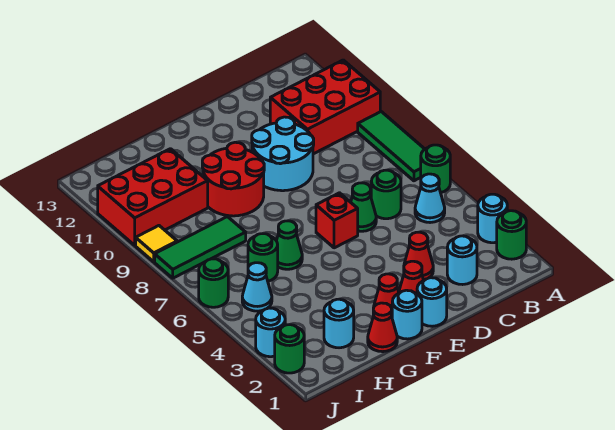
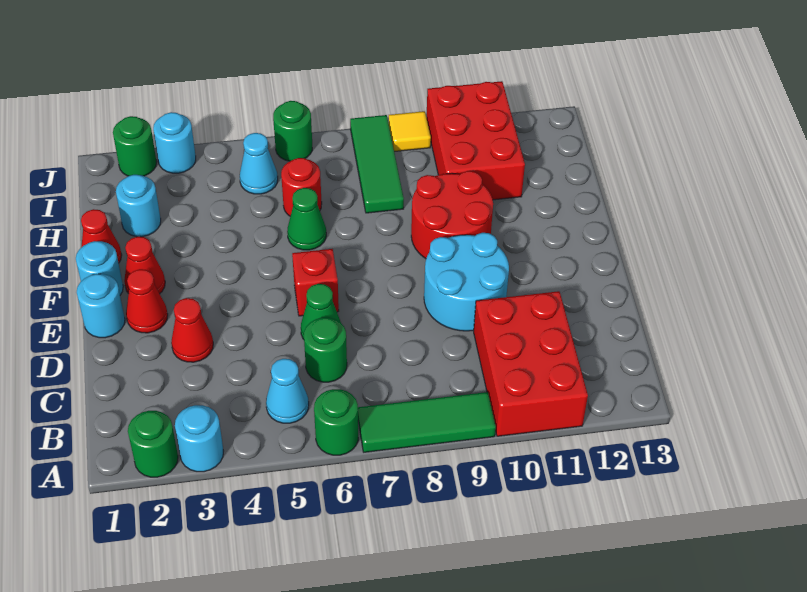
cyan round brick C2 level 1 -> none
green round brick H6 level 1 -> red round brick H6 level 1

